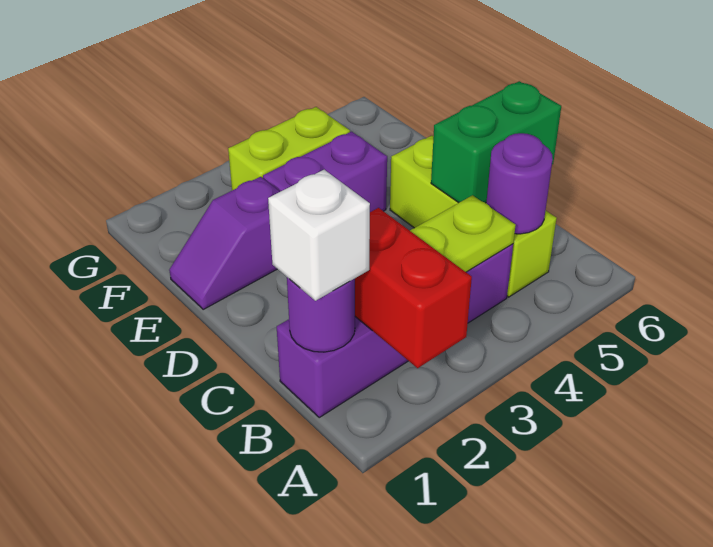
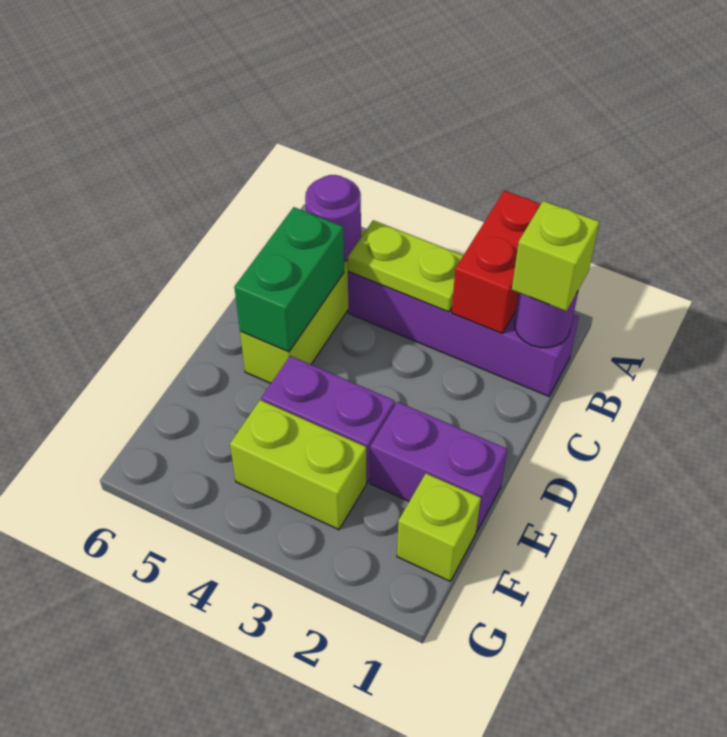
white brick B1 level 3 -> lime brick B1 level 3
green brick C5:C6 level 2 -> green brick C5:D5 level 2
purple slope E1:E2 level 1 top 2 -> purple brick E1:E2 level 1
none -> lime brick F1 level 1

